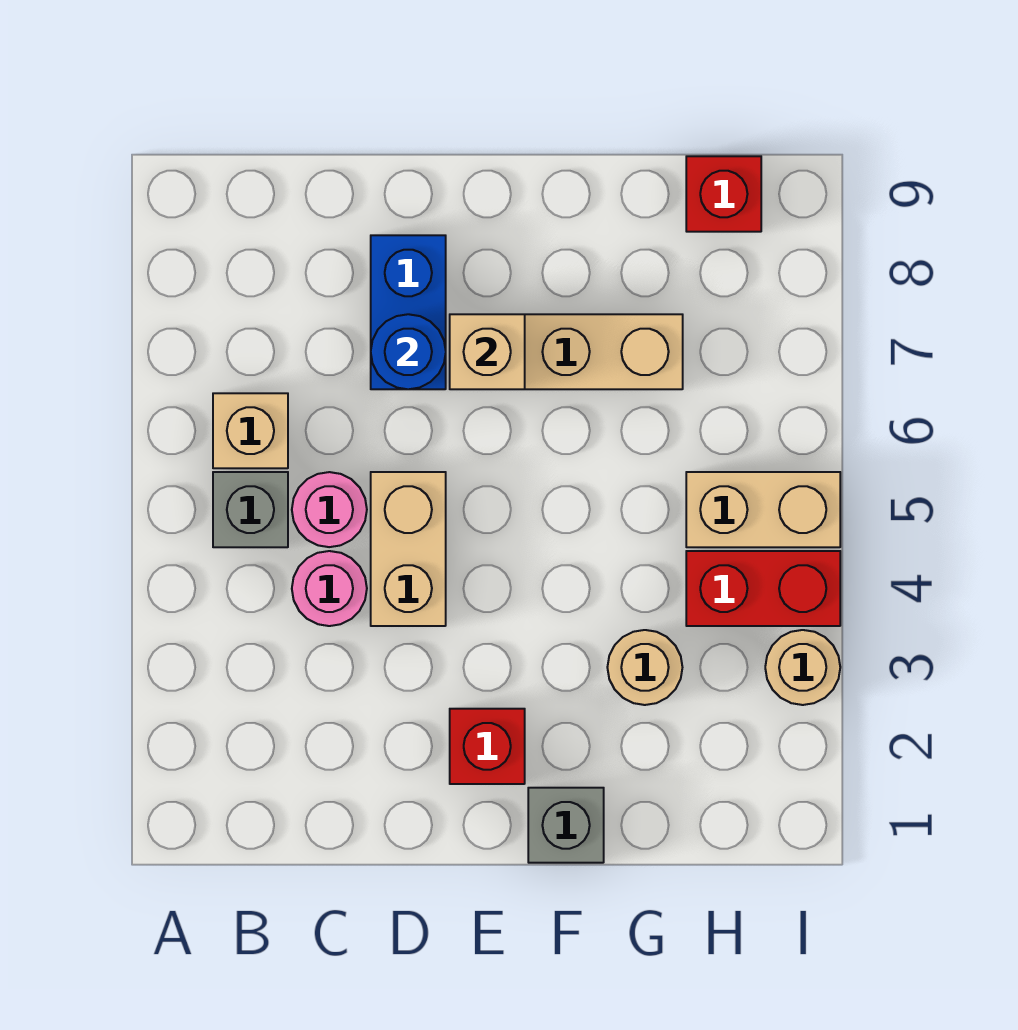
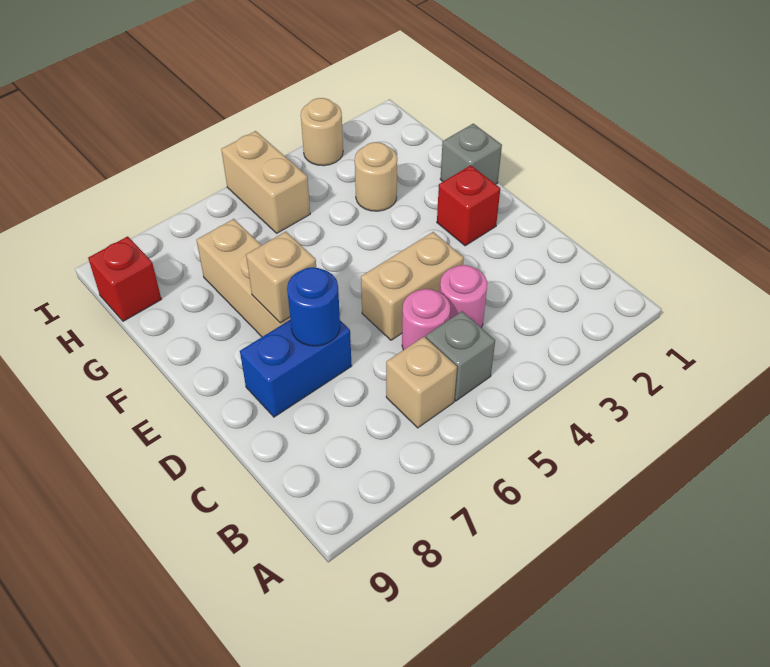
red brick H4:I4 level 1 -> none

